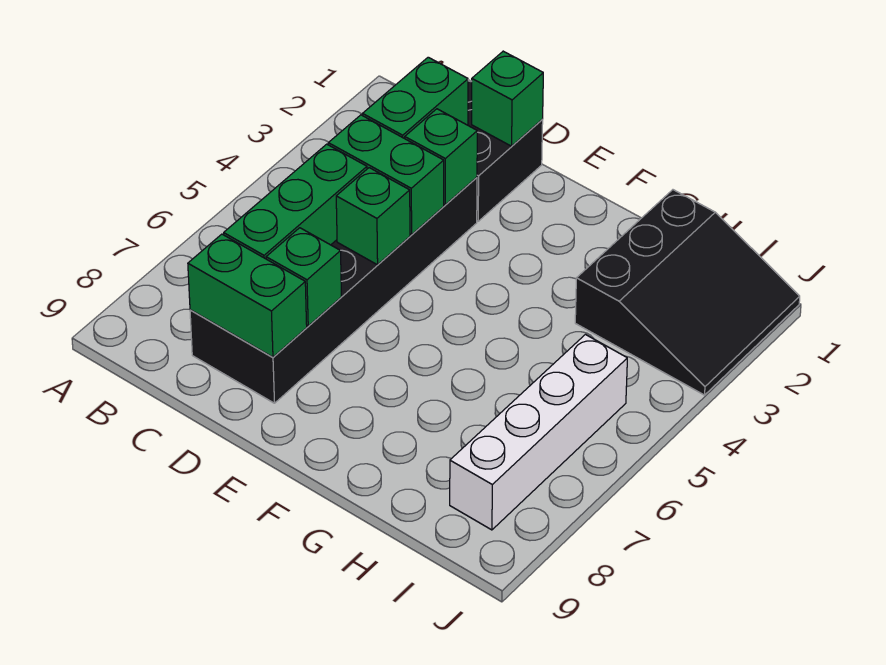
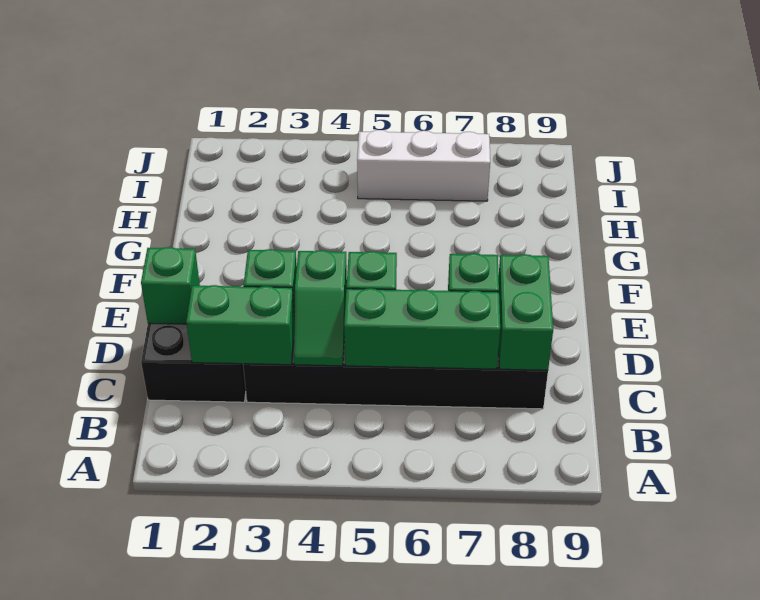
green brick C4:D4 level 2 -> green slope C4:D4 level 2 top D
black slope H1:J3 level 1 top H -> none
white brick I5:I8 level 1 -> white brick I5:I7 level 1

